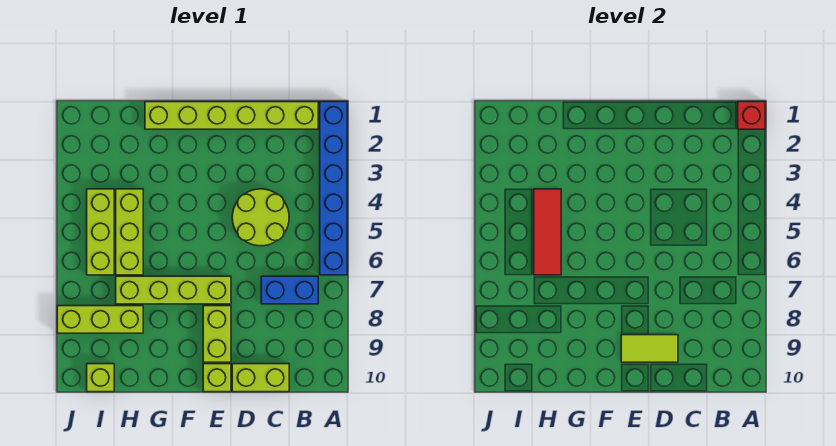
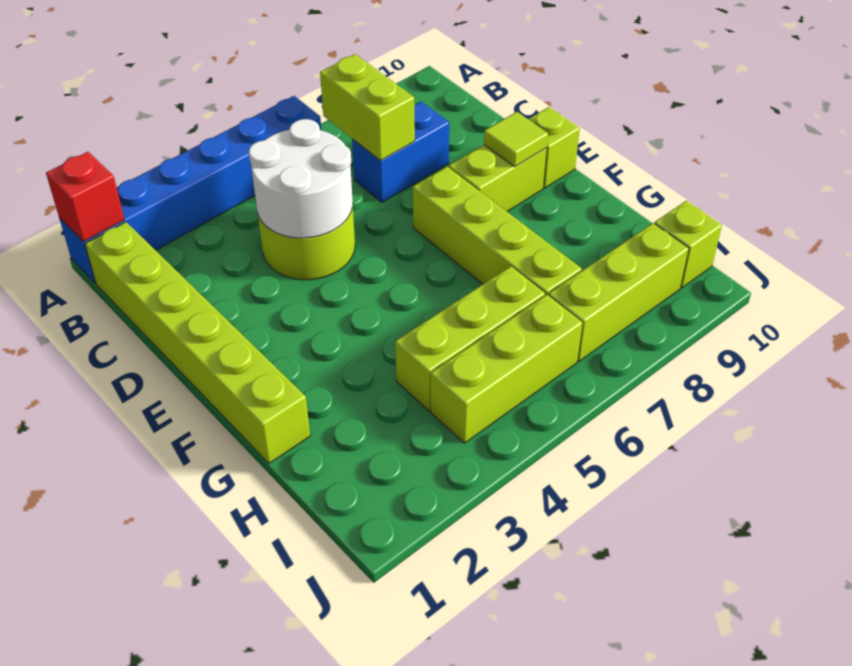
blue brick B7:C7 level 1 -> blue brick C7:C8 level 1
none -> white round brick C4:D5 level 2
lime brick C10:D10 level 1 -> lime brick B7:C7 level 2
lime tile D9:E9 level 2 -> lime tile E9 level 2
red tile H4:H6 level 2 -> none
lime brick H8:J8 level 1 -> lime brick I7:I9 level 1

